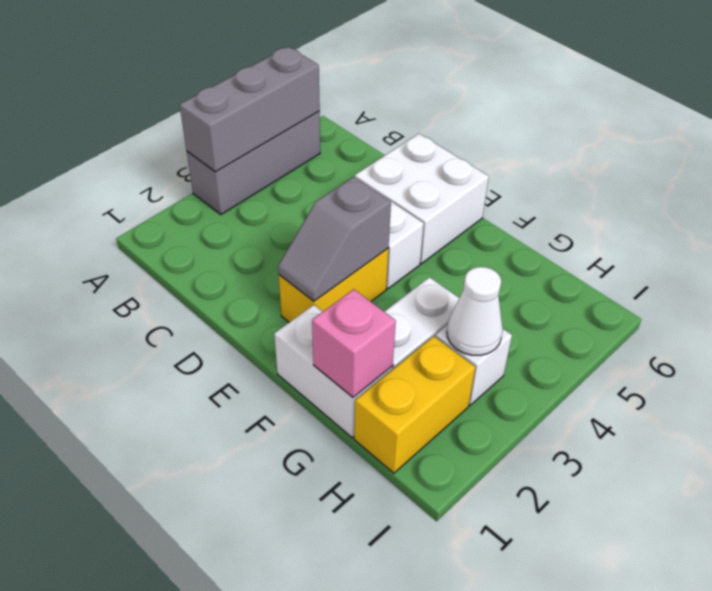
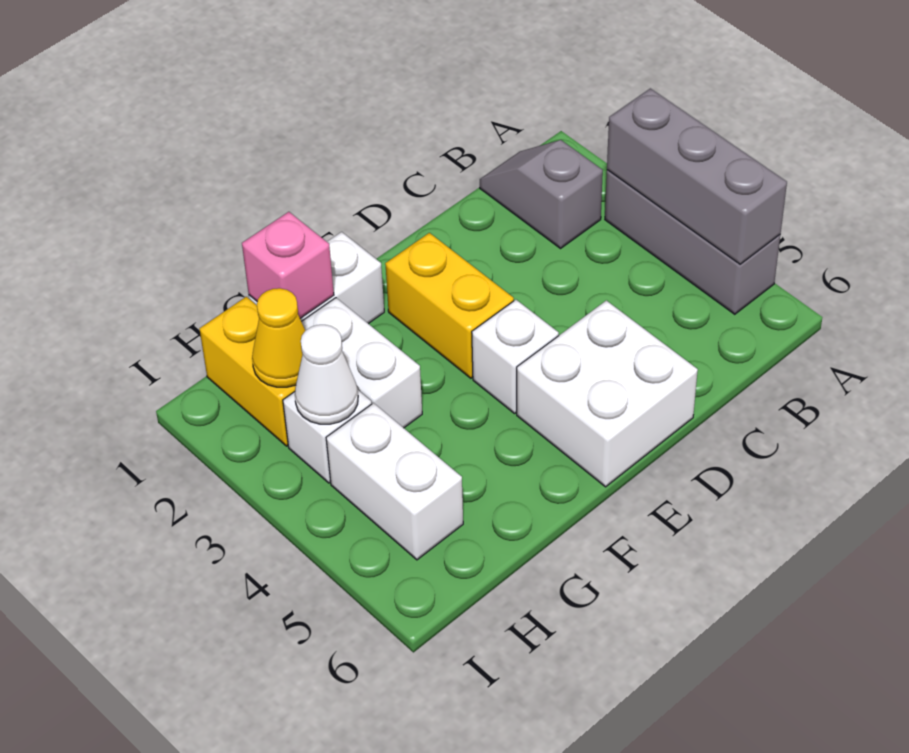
grey slope E2:E3 level 2 top 3 -> grey slope B1:B2 level 1 top 2
none -> yellow cone H2 level 2
none -> white brick H4:H5 level 1

